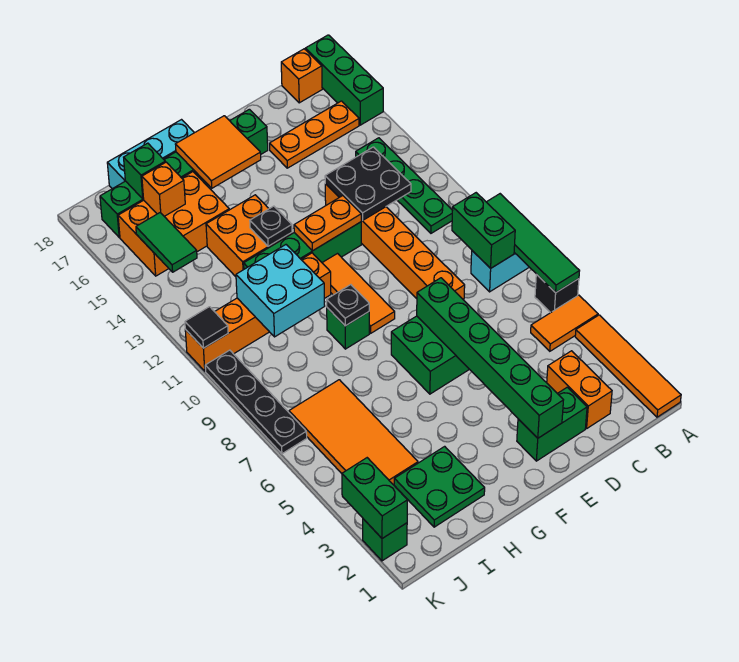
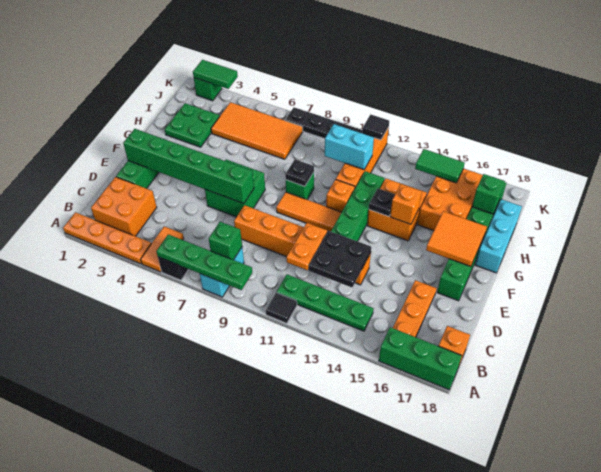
orange tile A1:A4 level 1 -> orange plate A1:A4 level 1
green tile A6:A9 level 2 -> green plate A6:A9 level 2
none -> black tile A11 level 1
green brick B8:B9 level 2 -> green brick B8 level 2
orange brick C2:C3 level 1 -> orange brick B2:C3 level 1
orange plate E12:F12 level 2 -> orange plate C11:D11 level 2
cyan brick H10:I11 level 2 -> cyan brick I10:I11 level 2
orange brick I16 level 2 -> orange brick G14 level 2
green brick K2:K3 level 2 -> green tile K2:K3 level 2

